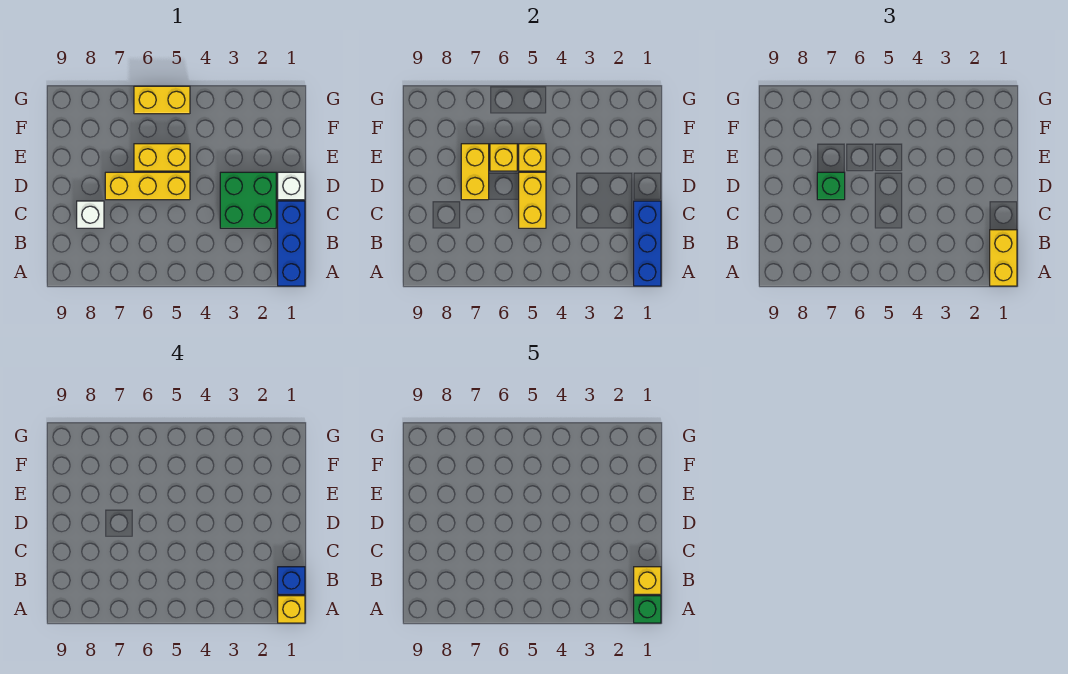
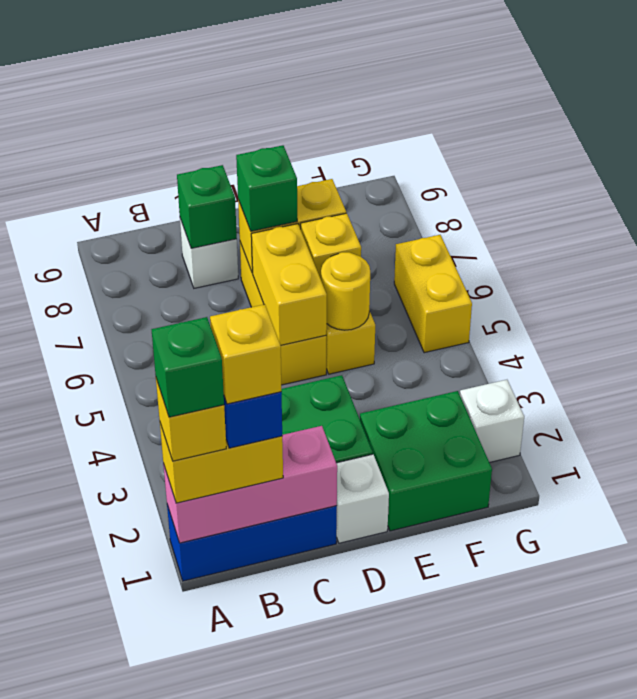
blue brick A1:C1 level 2 -> pink brick A1:C1 level 2
yellow brick C5:D5 level 2 -> yellow brick D5:D6 level 2
none -> green brick C8 level 2
none -> green brick E1:F2 level 1
yellow brick E5 level 2 -> yellow round brick E5 level 2
none -> white brick G2 level 1

